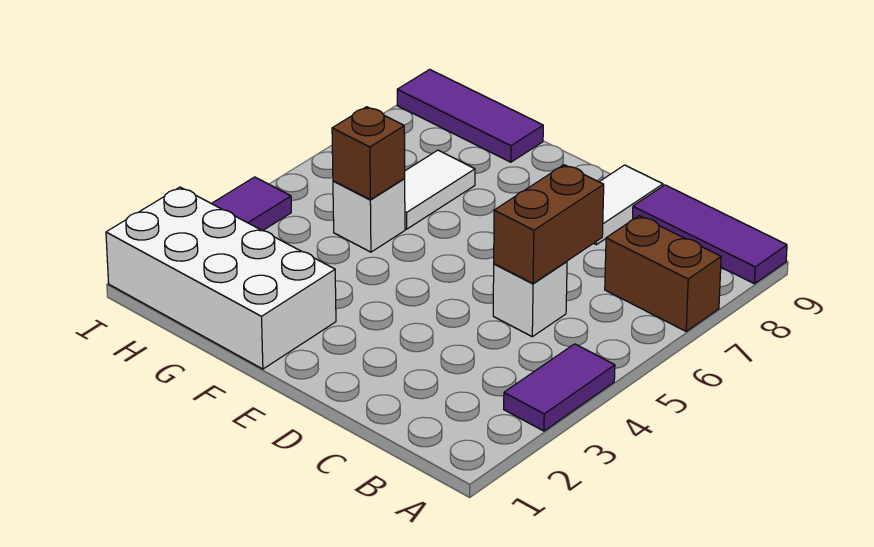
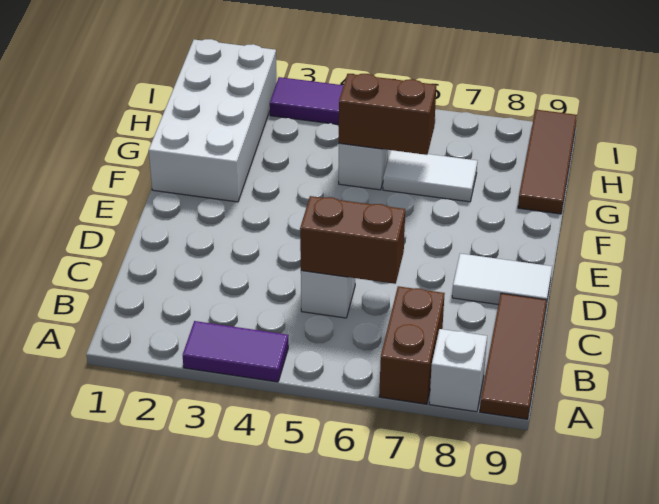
none -> white brick A8 level 1
purple tile A9:C9 level 1 -> brown tile A9:C9 level 1
brown brick G5 level 2 -> brown brick G5:G6 level 2
purple tile G9:I9 level 1 -> brown tile G9:I9 level 1

